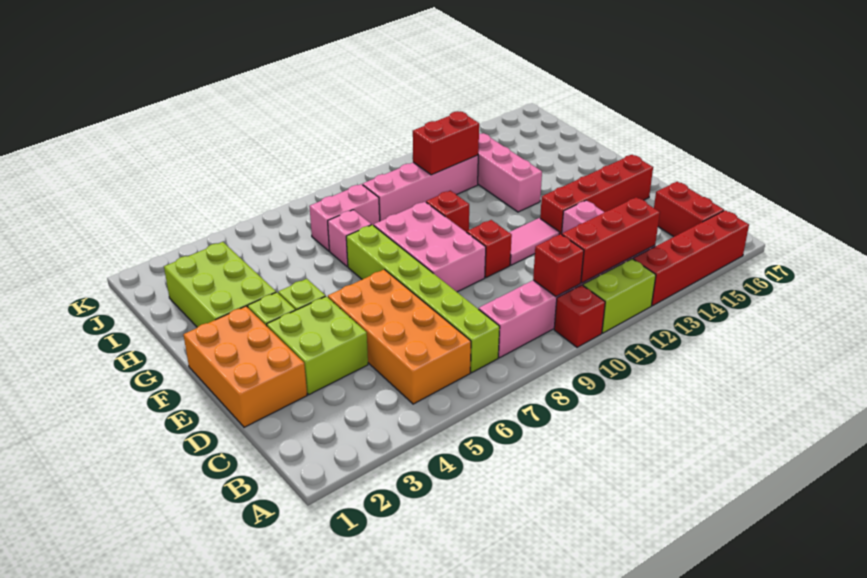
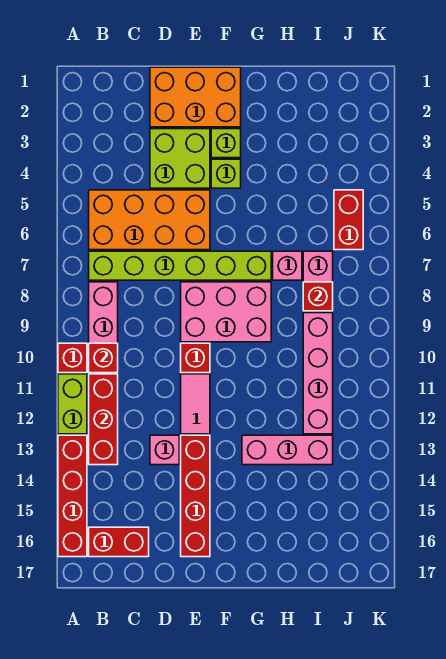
lime brick G2:I3 level 1 -> none
red brick G10 level 1 -> red brick I8 level 2
red brick I11:I12 level 2 -> red brick J5:J6 level 1

